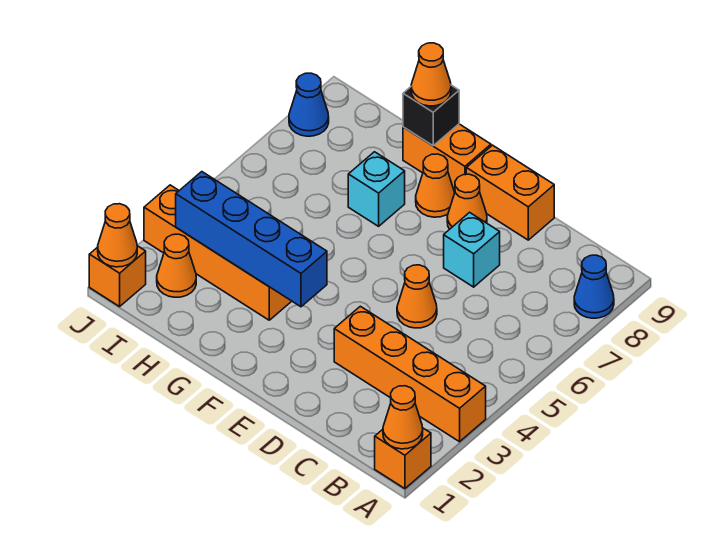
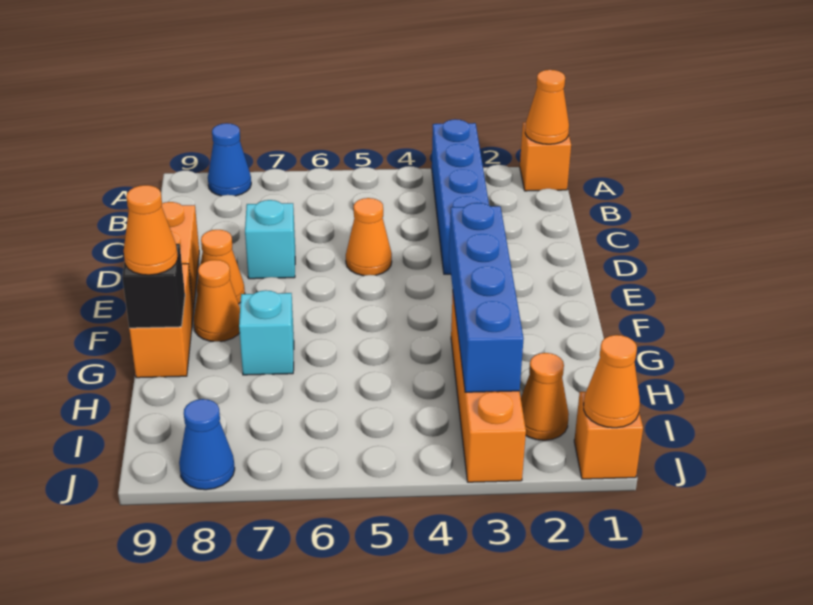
orange brick A3:D3 level 1 -> blue brick A3:D3 level 1

